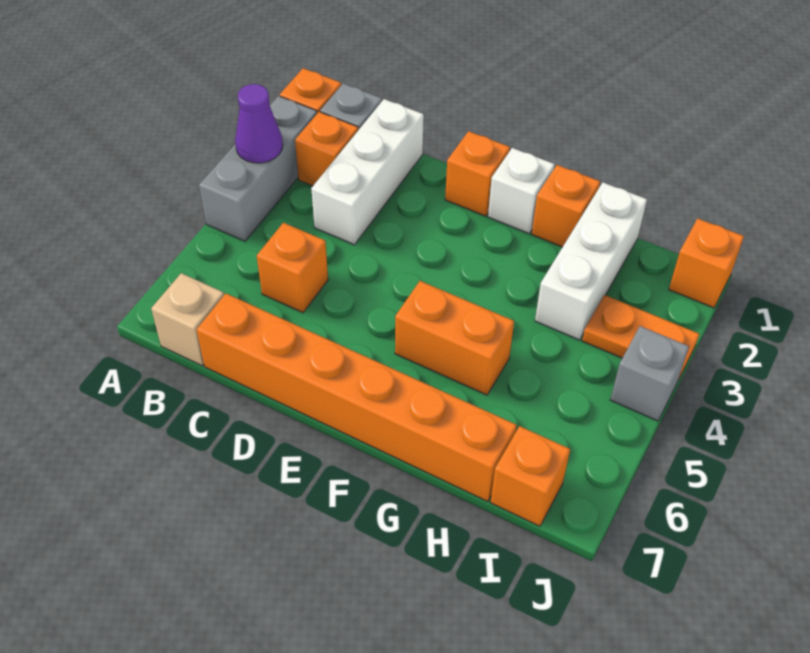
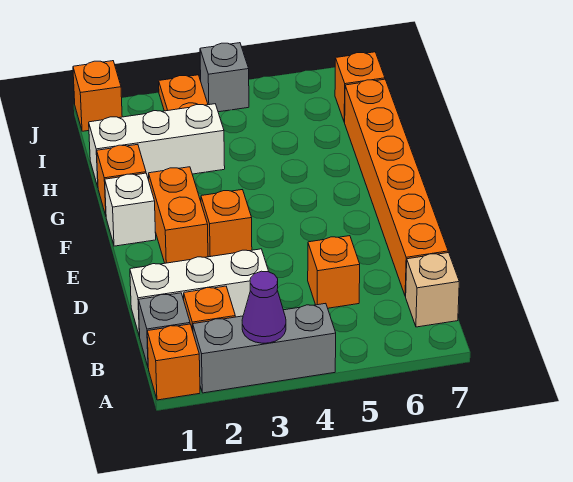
orange brick E1 level 1 -> orange brick E3 level 1
orange brick F5:G5 level 1 -> orange brick E2:F2 level 1

